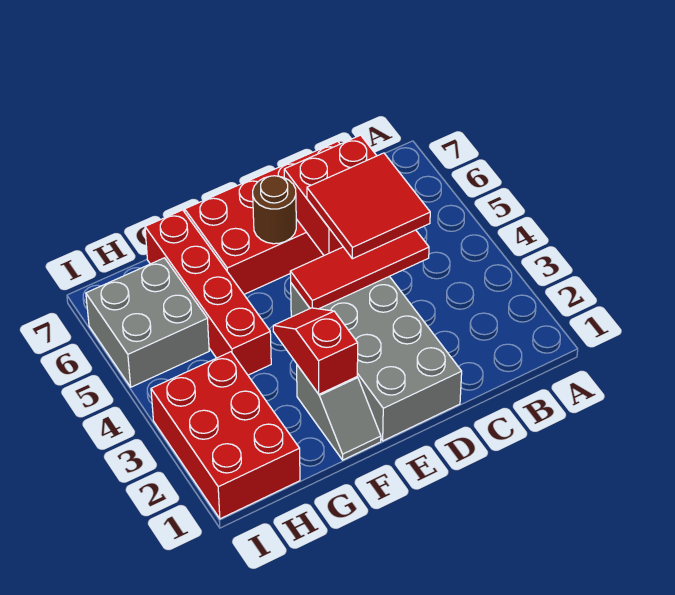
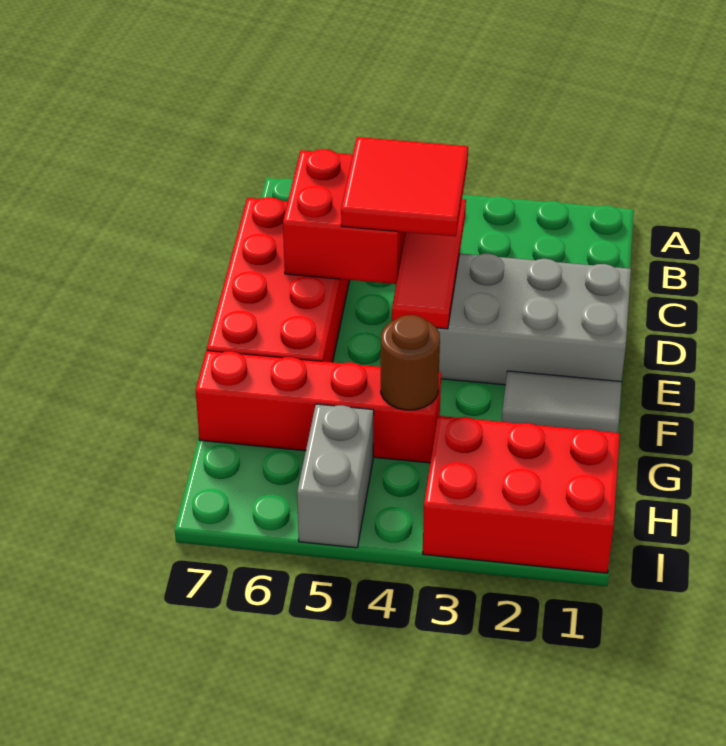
brown round brick E6 level 2 -> brown round brick G4 level 2
grey slope F1:F2 level 1 top 2 -> grey tile F1:F2 level 1
red slope F2:F3 level 2 top 2 -> none
grey brick H5:I6 level 1 -> grey brick H5:I5 level 1

